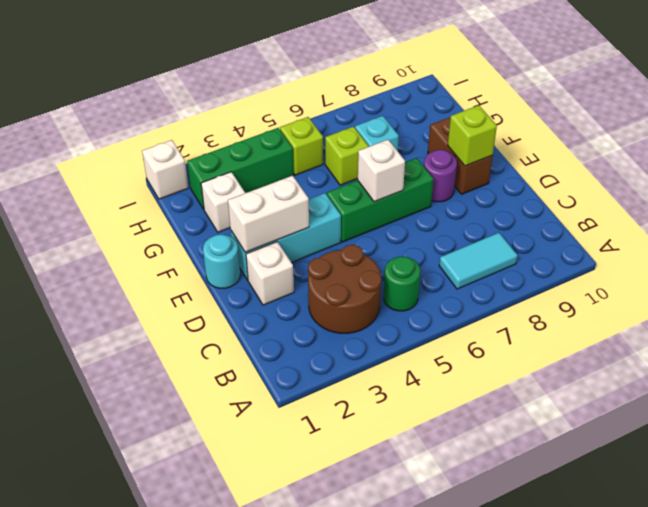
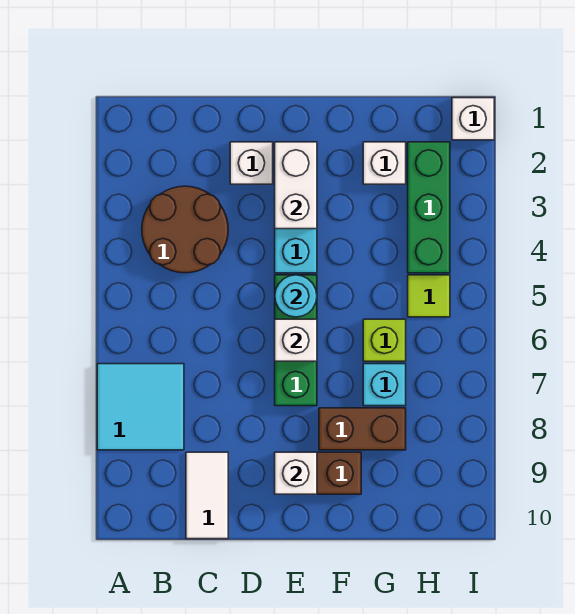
green round brick B5 level 1 -> none
cyan tile B7:B8 level 1 -> cyan tile A7:B8 level 1
none -> white tile C9:C10 level 1
cyan round brick E1 level 1 -> cyan round brick E5 level 2
purple round brick E8 level 1 -> none
lime brick E9 level 2 -> white brick E9 level 2
none -> brown brick F8:G8 level 1
lime brick H5 level 1 -> lime tile H5 level 1

